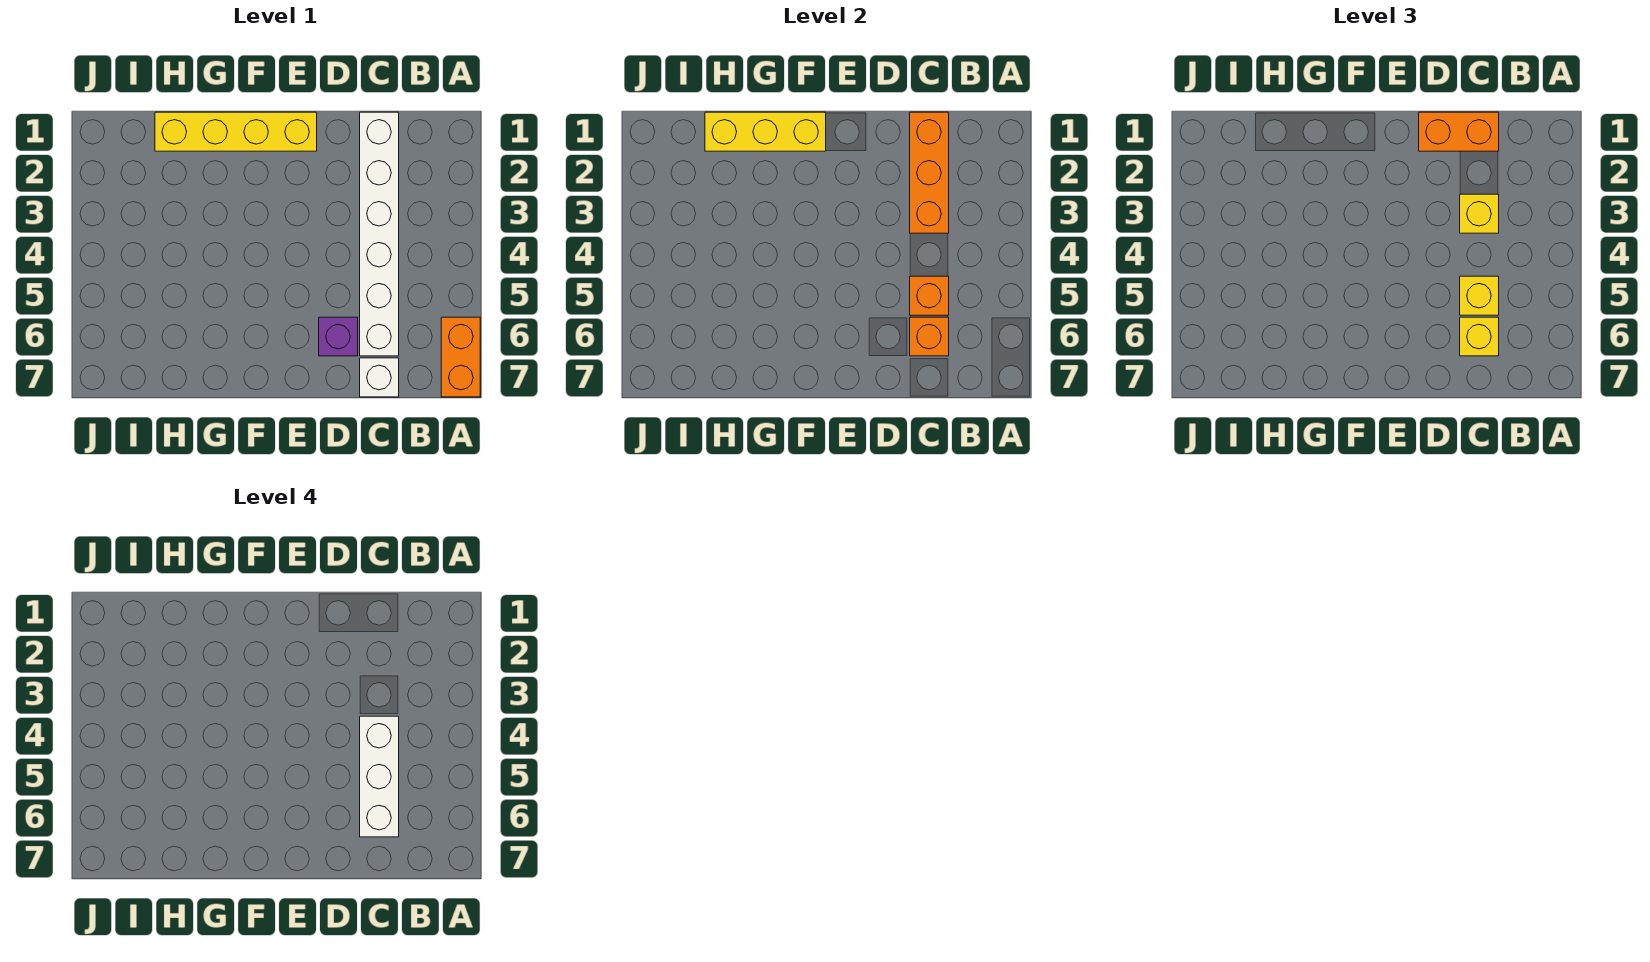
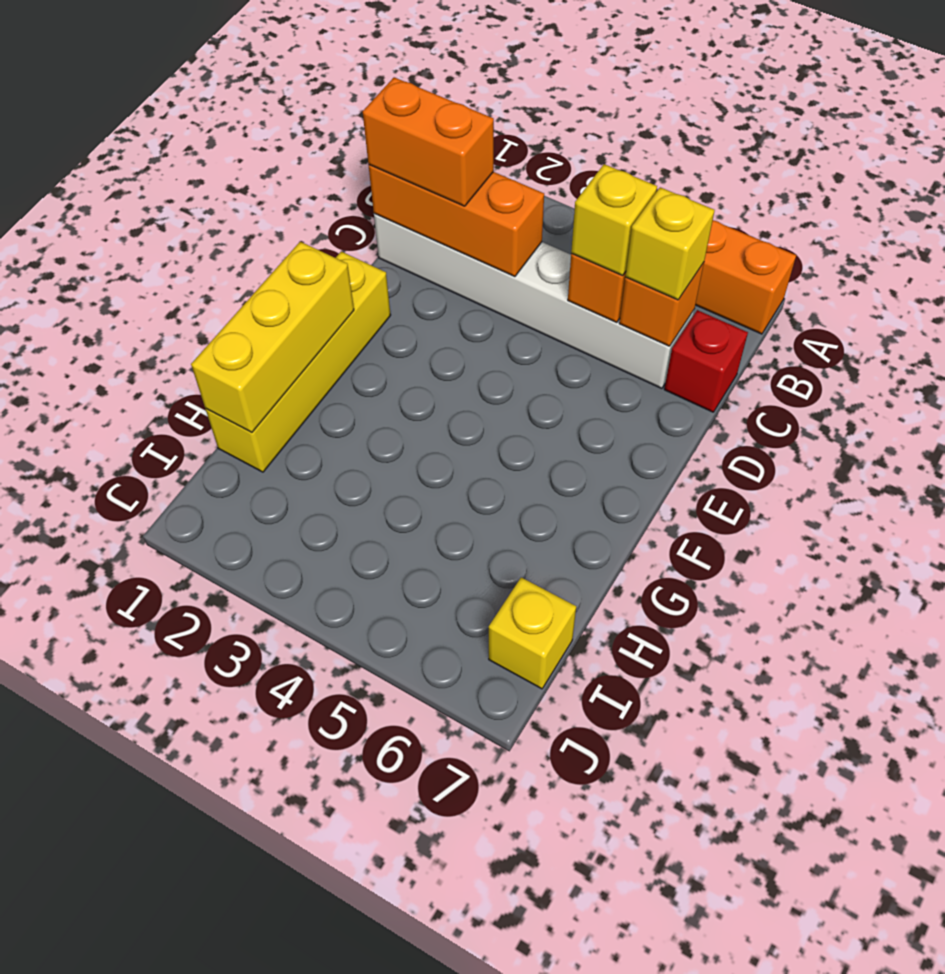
orange brick C1:D1 level 3 -> orange brick C1:C2 level 3
yellow brick C3 level 3 -> yellow brick I7 level 1
white brick C4:C6 level 4 -> none
white brick C7 level 1 -> red brick C7 level 1
purple brick D6 level 1 -> none

